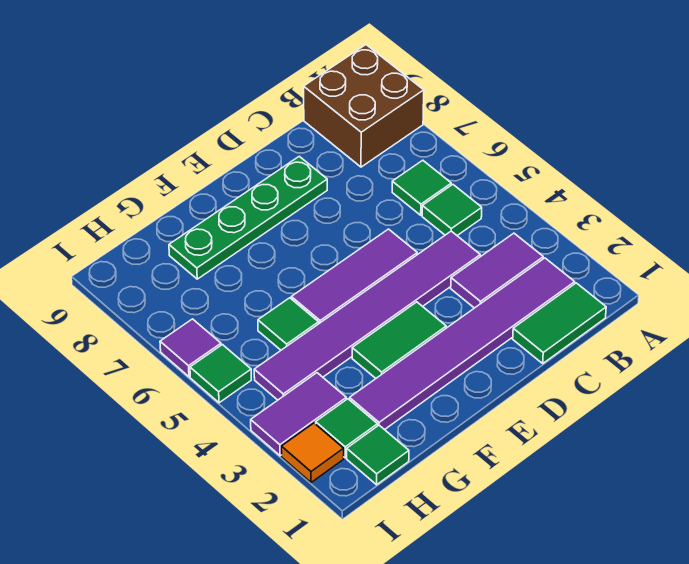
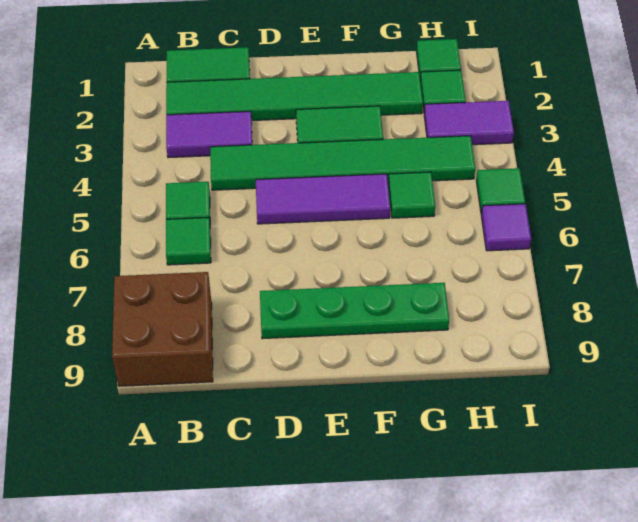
purple tile B2:G2 level 1 -> green tile B2:G2 level 1
purple tile C4:H4 level 1 -> green tile C4:H4 level 1
orange tile I2 level 1 -> none

